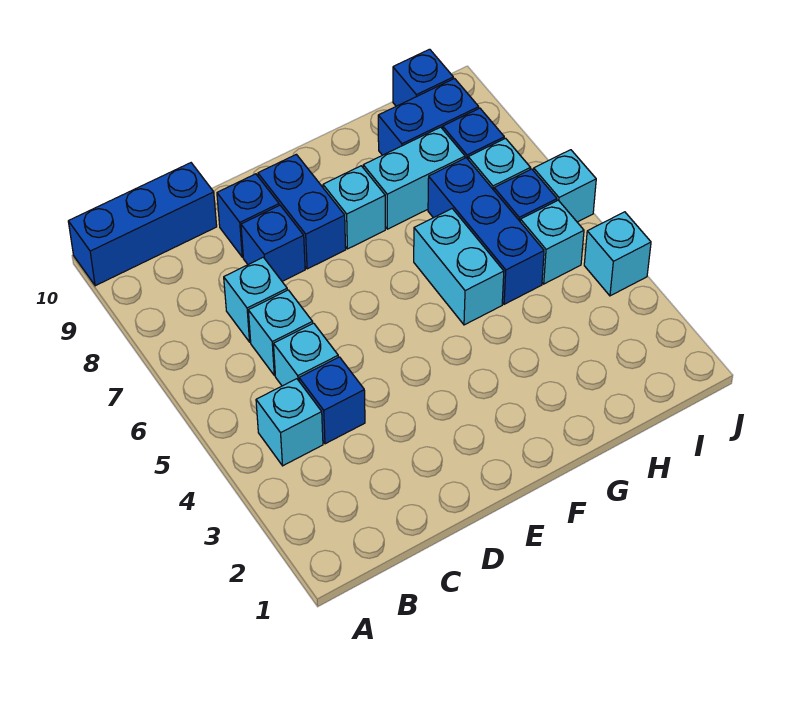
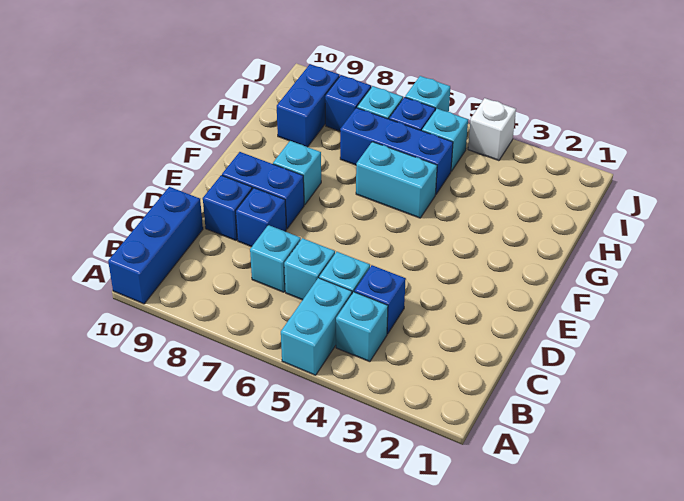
cyan brick G8:H8 level 1 -> cyan brick A5:B5 level 1
blue brick I10 level 1 -> none
cyan brick J4 level 1 -> white brick J4 level 1

